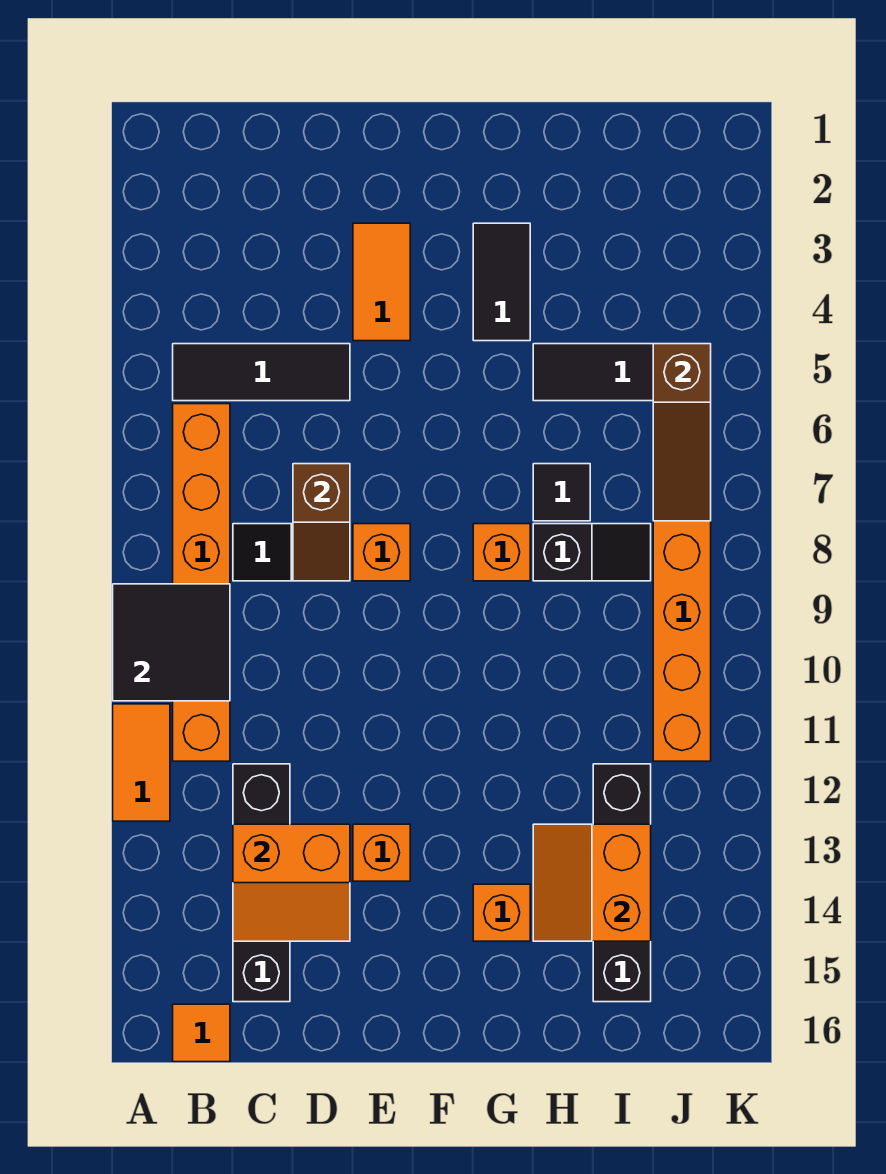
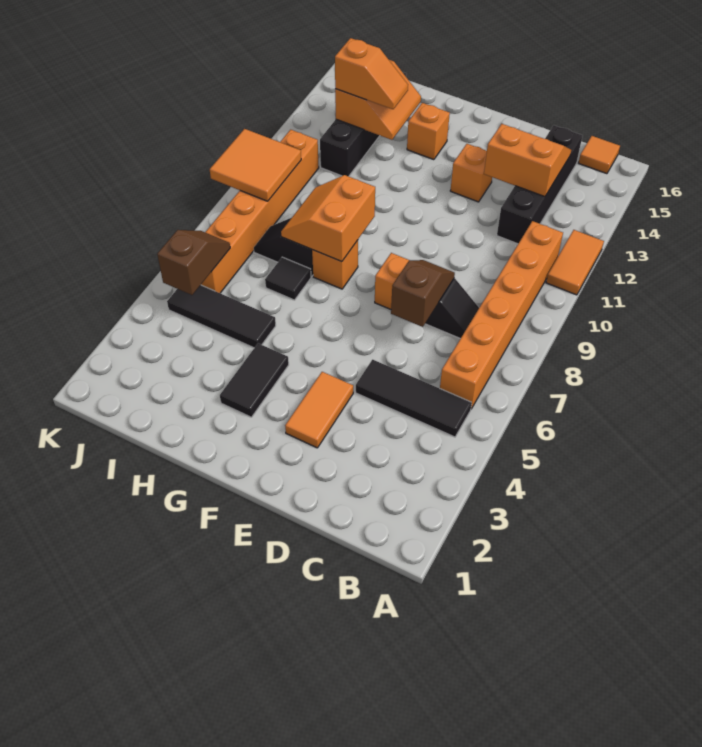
black tile A9:B10 level 2 -> none
none -> orange slope G8:H9 level 2 top G
none -> orange slope H13:I13 level 3 top I
brown slope J5:J7 level 2 top 5 -> brown slope J5:J6 level 2 top 5
none -> orange tile J9:K10 level 2

